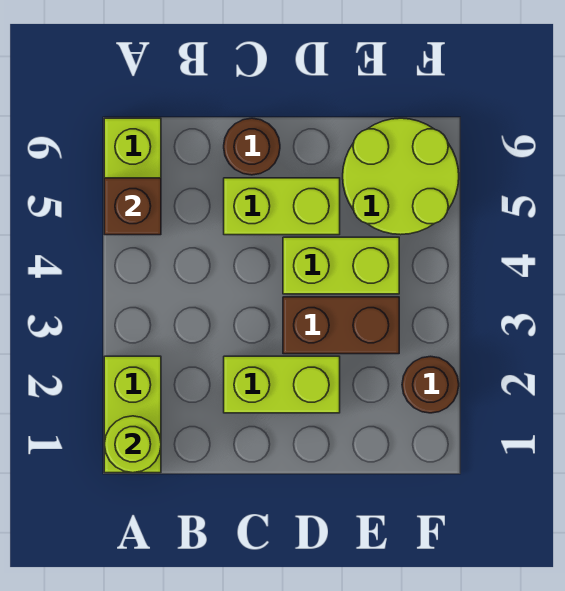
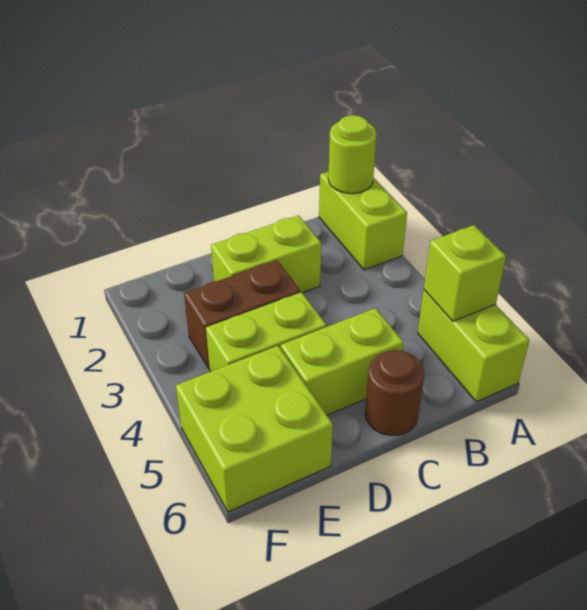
brown brick A5 level 2 -> lime brick A5 level 2
lime round brick E5:F6 level 1 -> lime brick E5:F6 level 1
brown round brick F2 level 1 -> none

